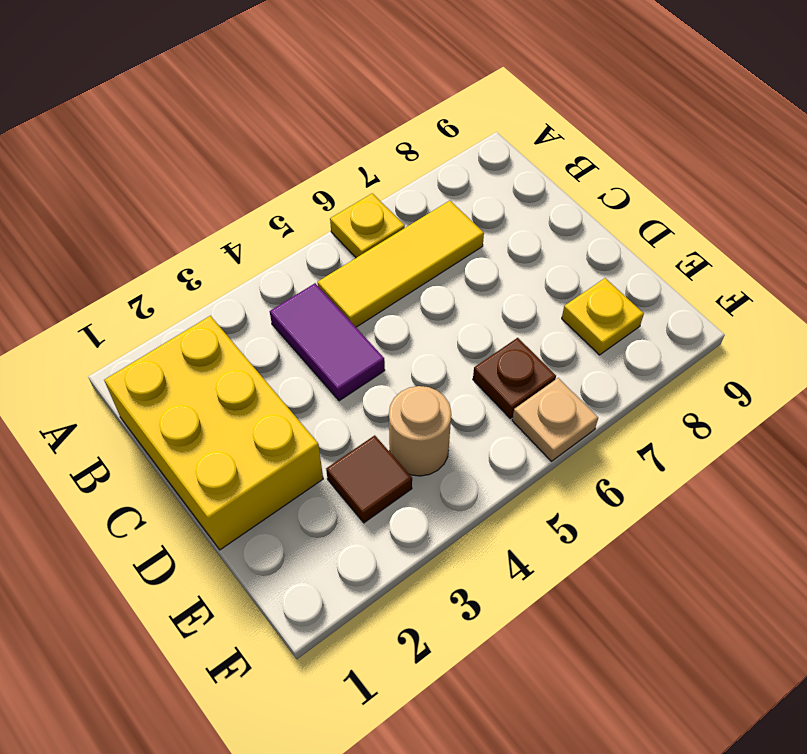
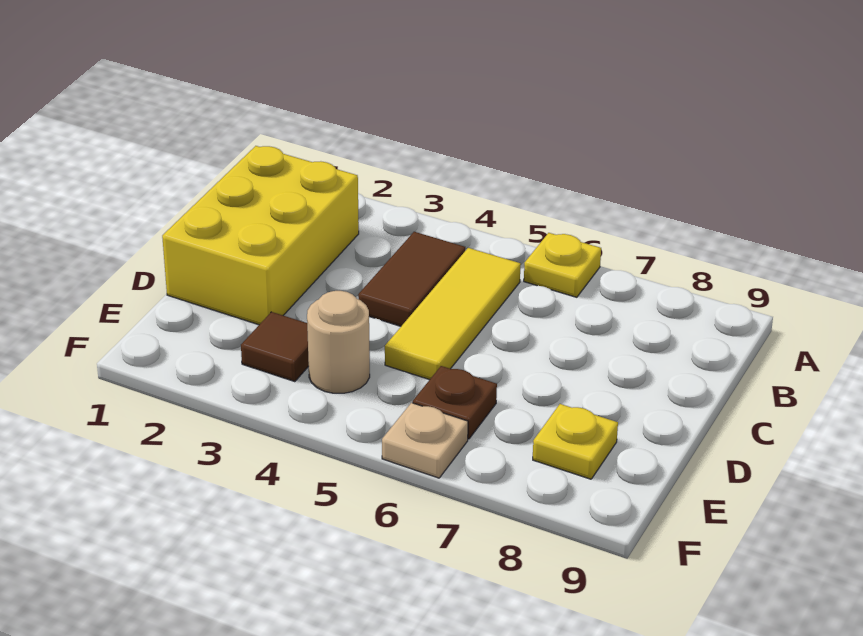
purple tile B4:C4 level 1 -> brown tile B4:C4 level 1
yellow tile B5:B7 level 1 -> yellow tile B5:D5 level 1

